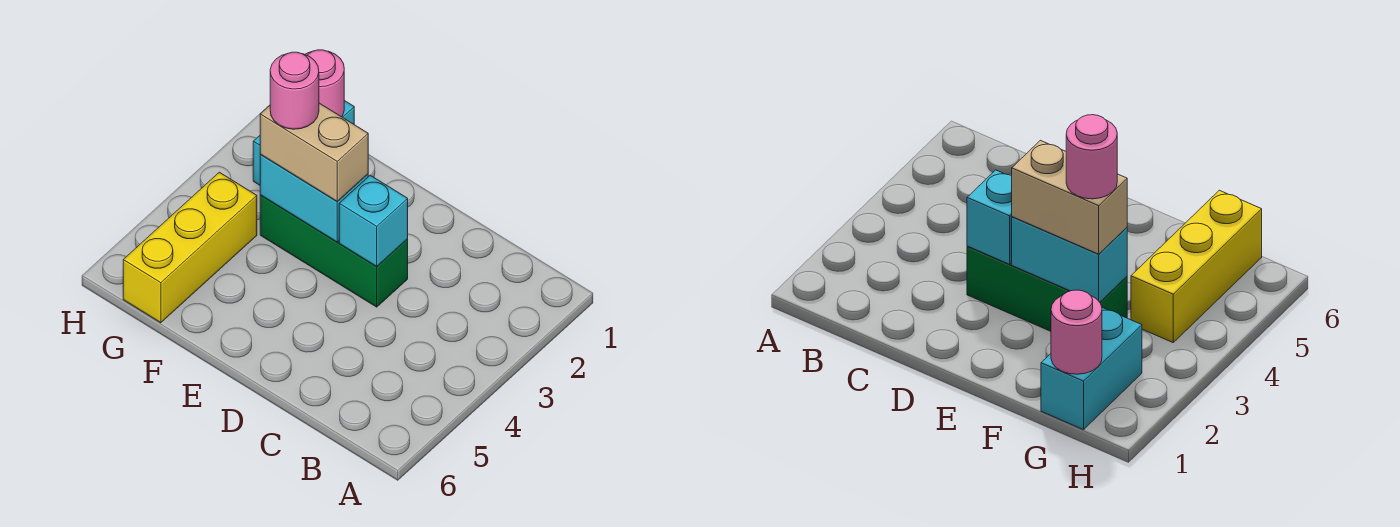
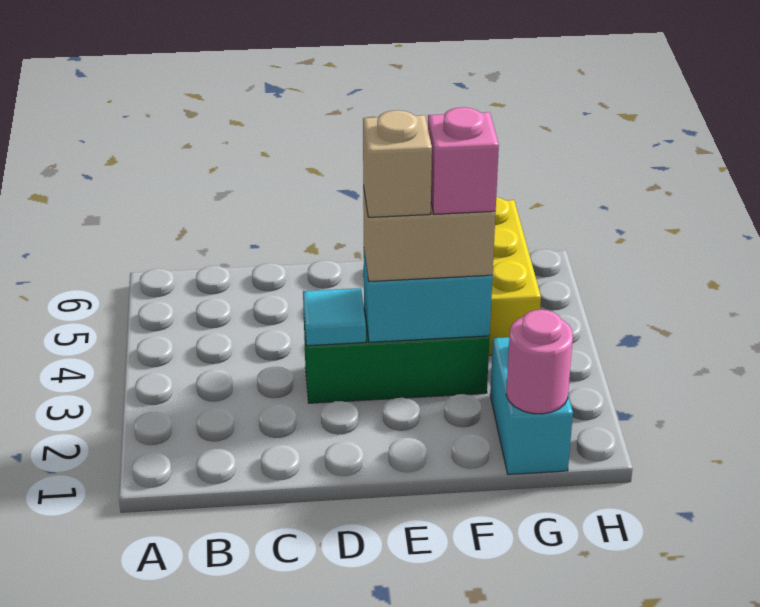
cyan brick D3 level 2 -> cyan tile D3 level 2
none -> tan brick E3 level 4
pink round brick F3 level 4 -> pink brick F3 level 4

